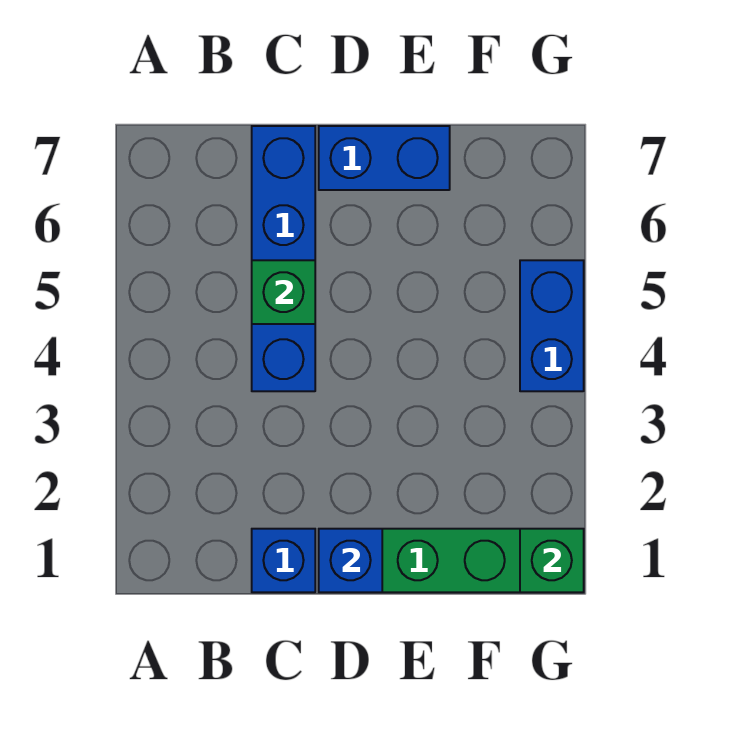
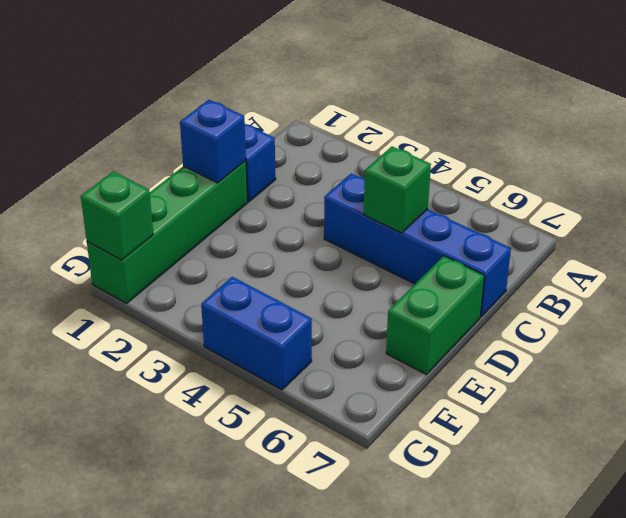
blue brick D7:E7 level 1 -> green brick D7:E7 level 1

